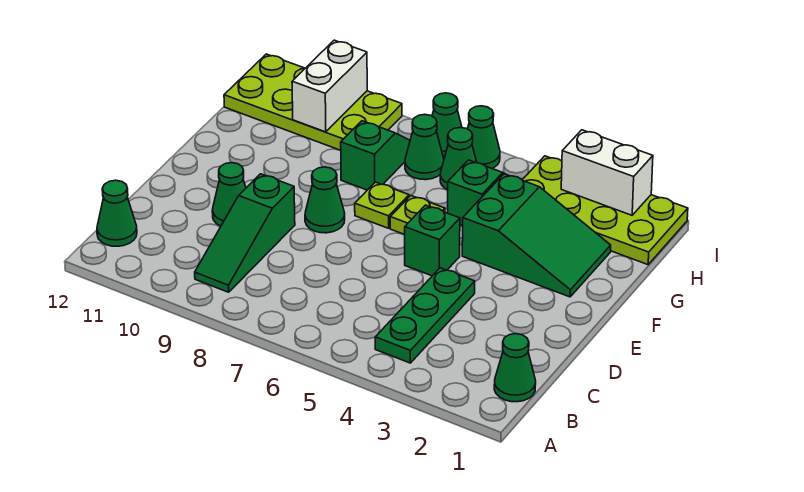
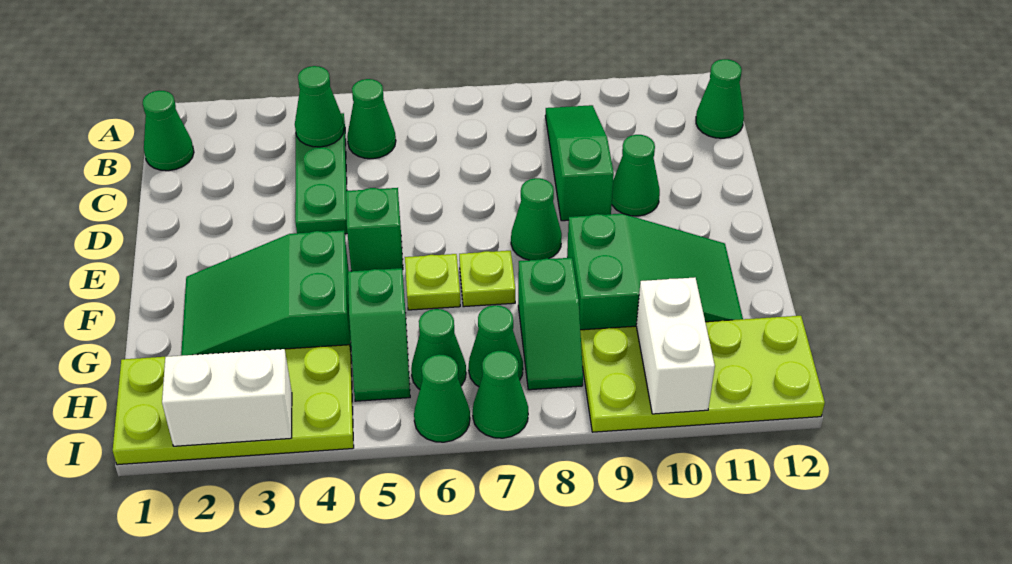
none -> green cone B4 level 2
none -> green cone B5 level 1
none -> green slope F9:G11 level 1 top 9

